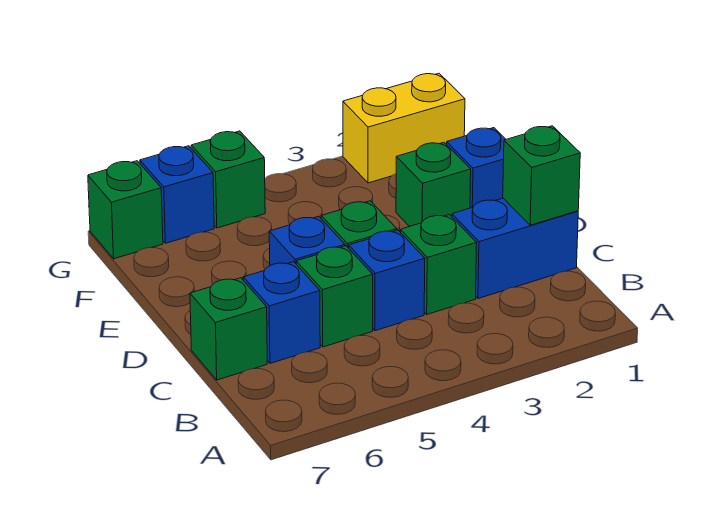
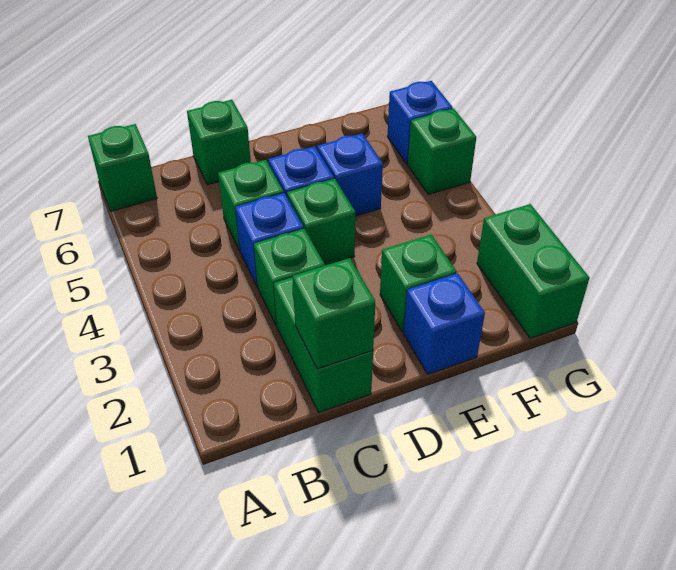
blue brick C1:C2 level 1 -> green brick C1:C2 level 1
blue brick C6 level 1 -> blue brick E5 level 1
yellow brick G1:G2 level 1 -> green brick G1:G2 level 1
green brick G7 level 1 -> green brick A7 level 1

